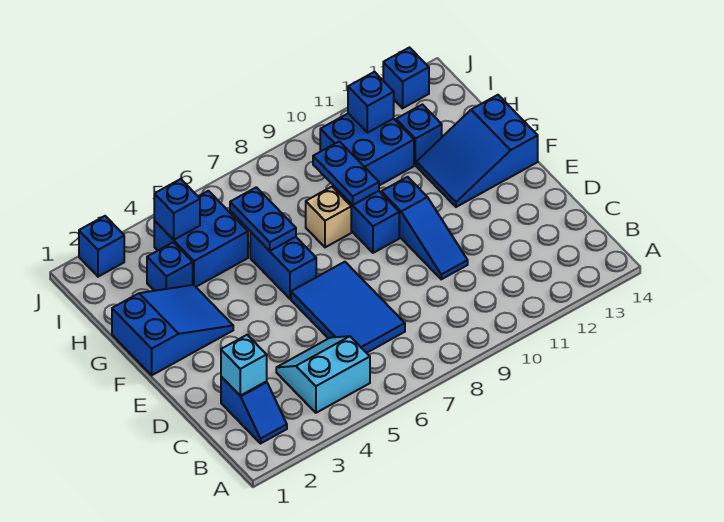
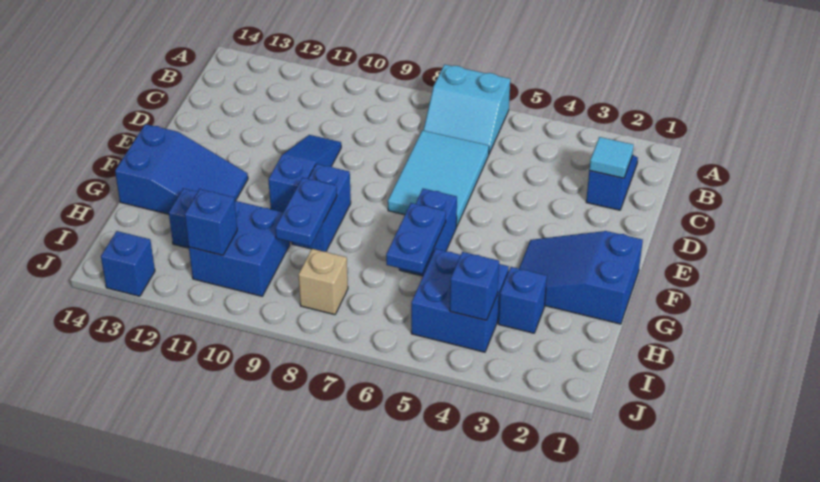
cyan slope B4:C5 level 1 top B -> cyan slope A6:B7 level 1 top A
cyan brick C2 level 2 -> cyan tile C2 level 2
blue tile C6:E7 level 1 -> cyan tile C6:E7 level 1
tan brick G8 level 1 -> tan brick I8 level 1
blue brick J2 level 1 -> none

